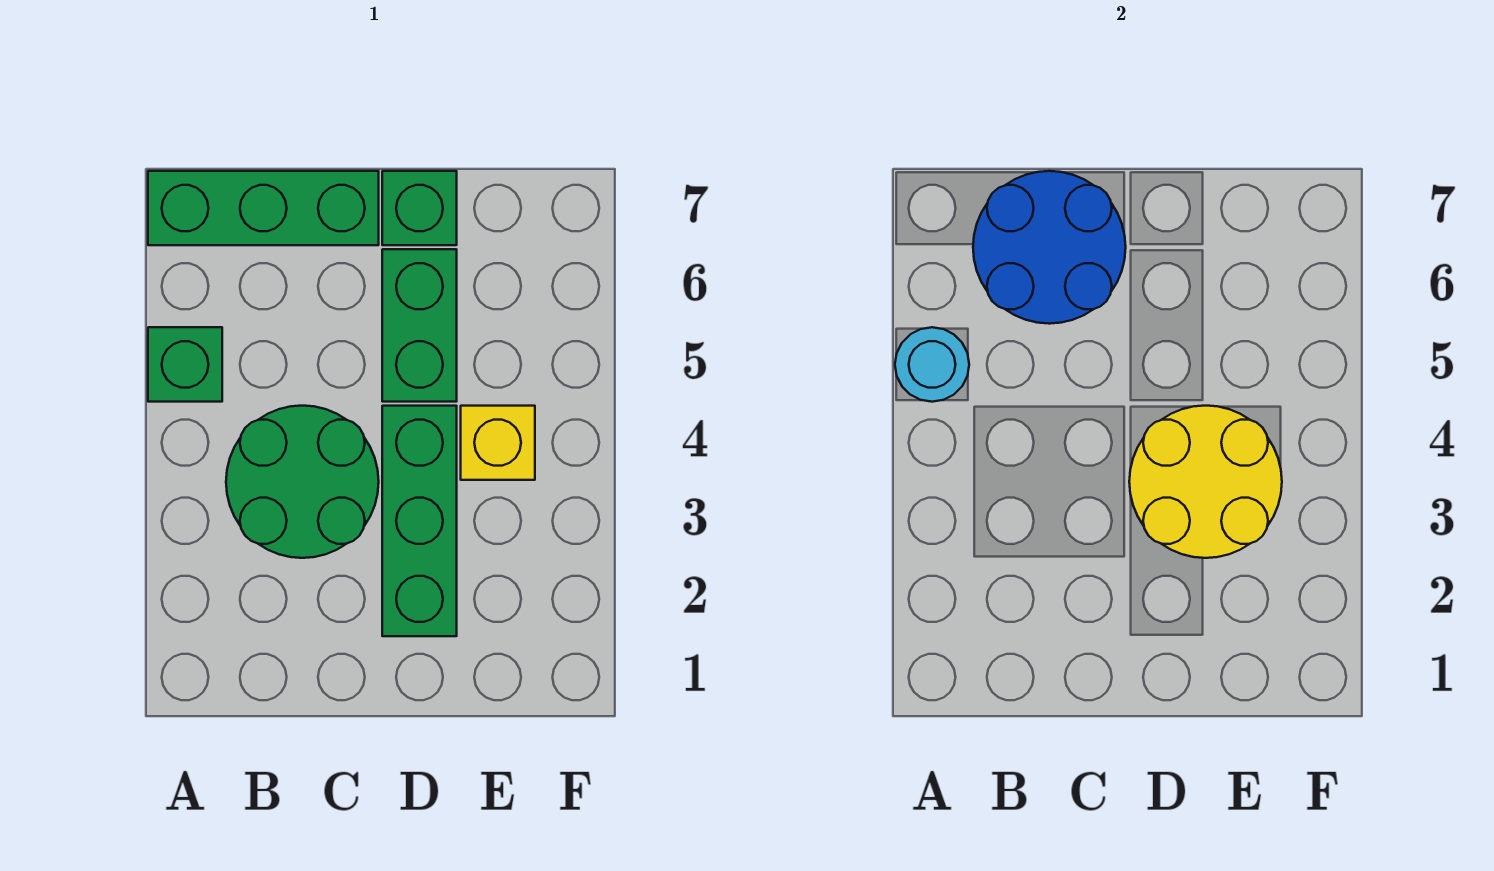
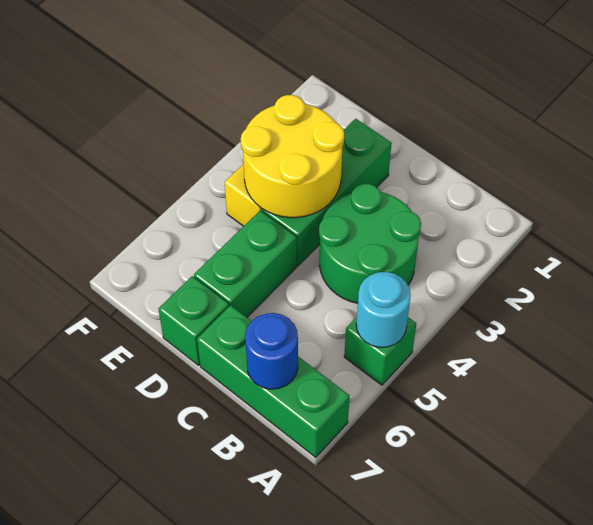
blue round brick B6:C7 level 2 -> blue round brick B7 level 2

